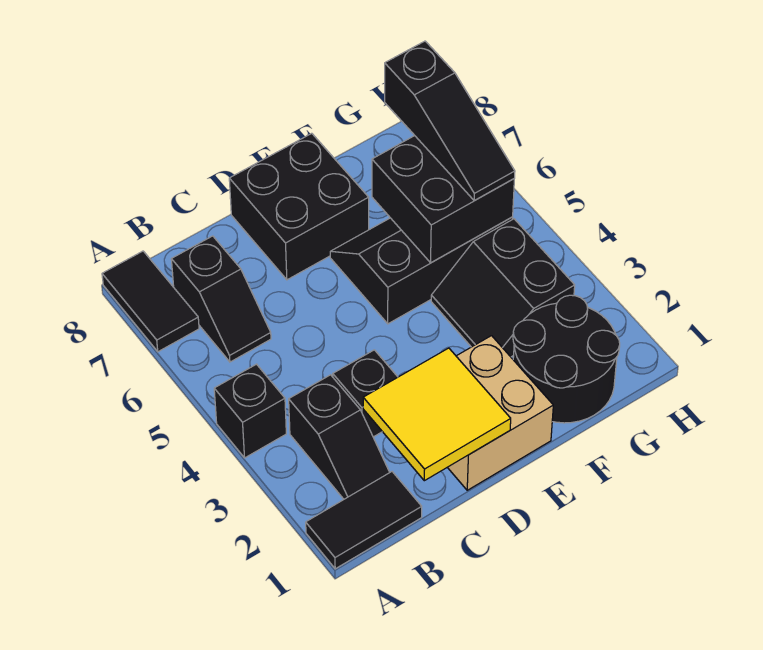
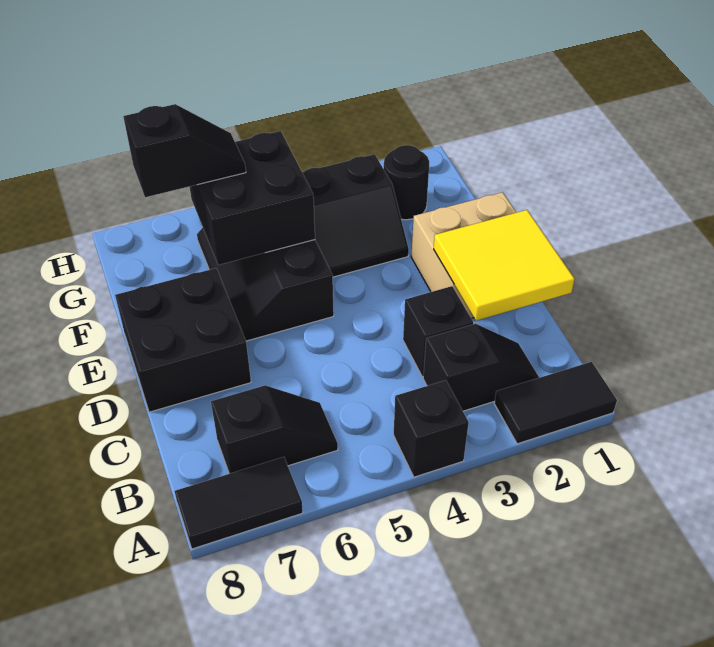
black tile A1:B1 level 1 -> black tile A1:A2 level 1
black round brick F1:G2 level 1 -> black round brick G2 level 1
black slope G5:G7 level 3 top 7 -> black slope G6:G7 level 3 top 7

